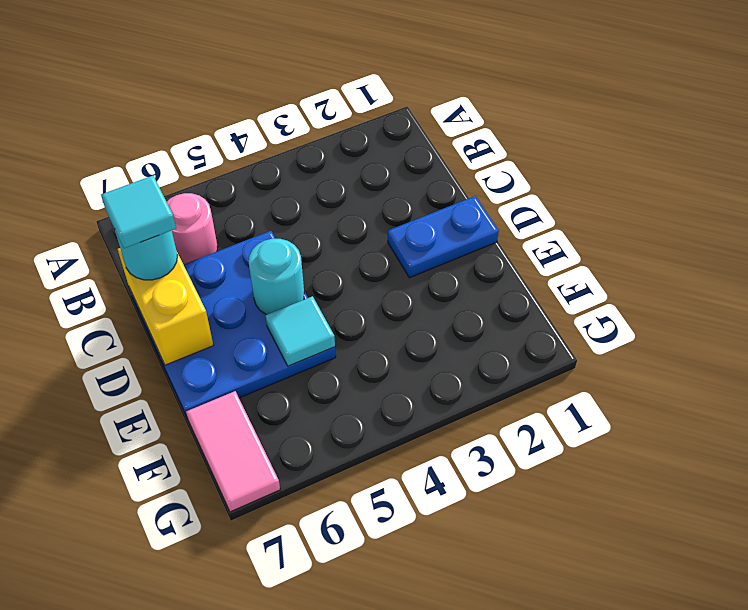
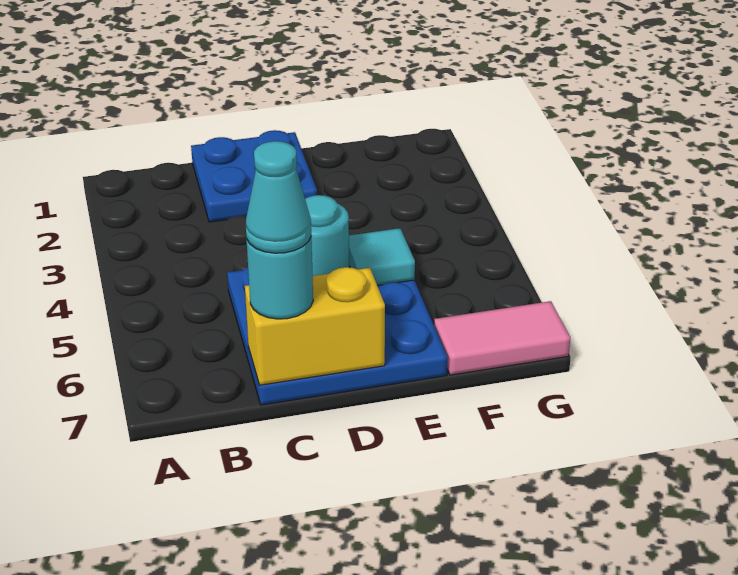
pink round brick B6 level 1 -> none
cyan tile C7 level 4 -> cyan cone C7 level 4
blue plate D1:D2 level 1 -> blue plate C1:D2 level 1

